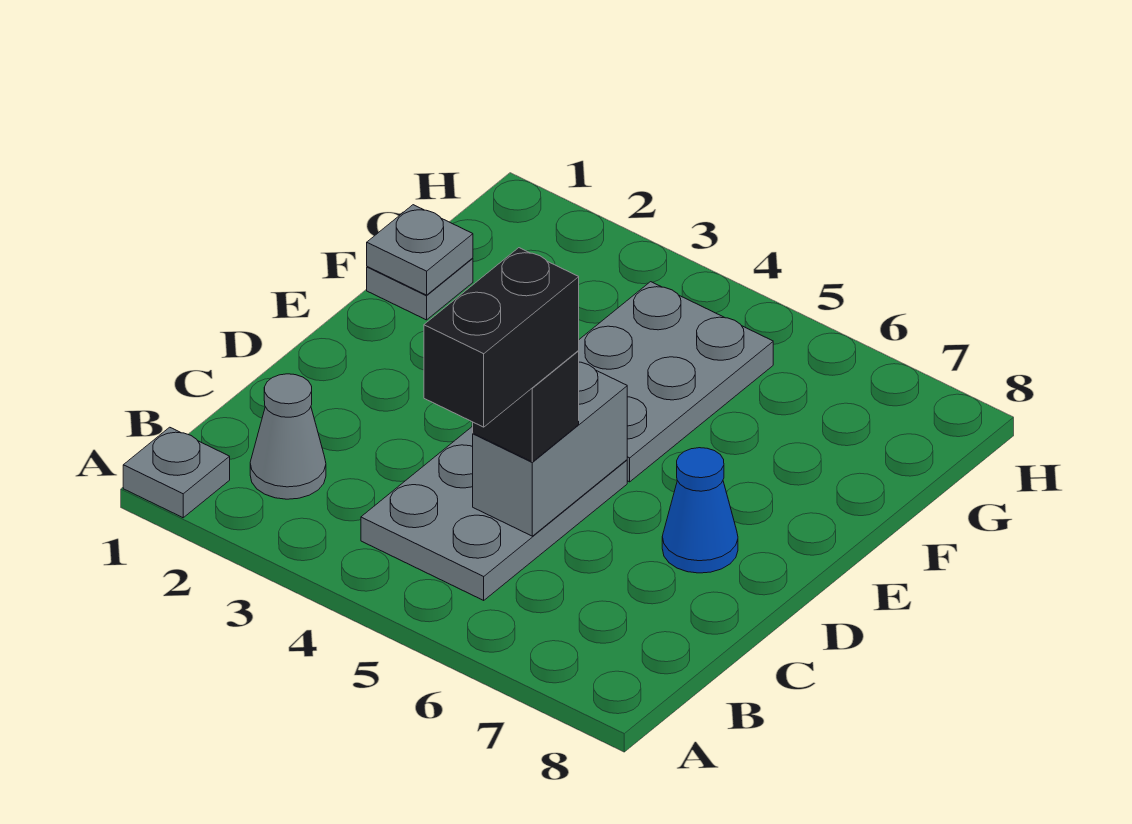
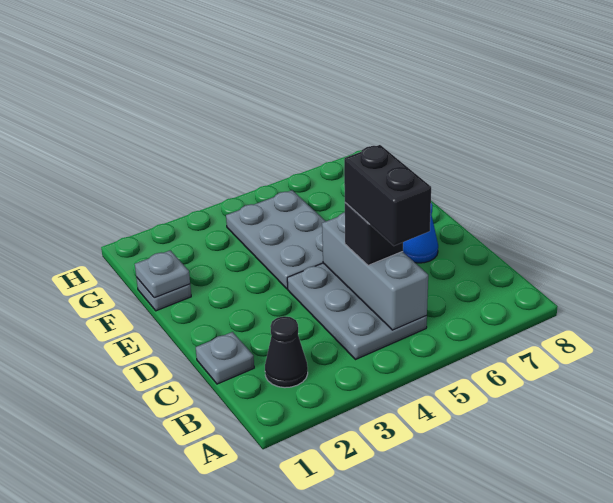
grey plate A1 level 1 -> grey plate C1 level 1
grey cone B2 level 1 -> black cone B2 level 1
grey brick C5:D5 level 2 -> grey brick B5:D5 level 2

